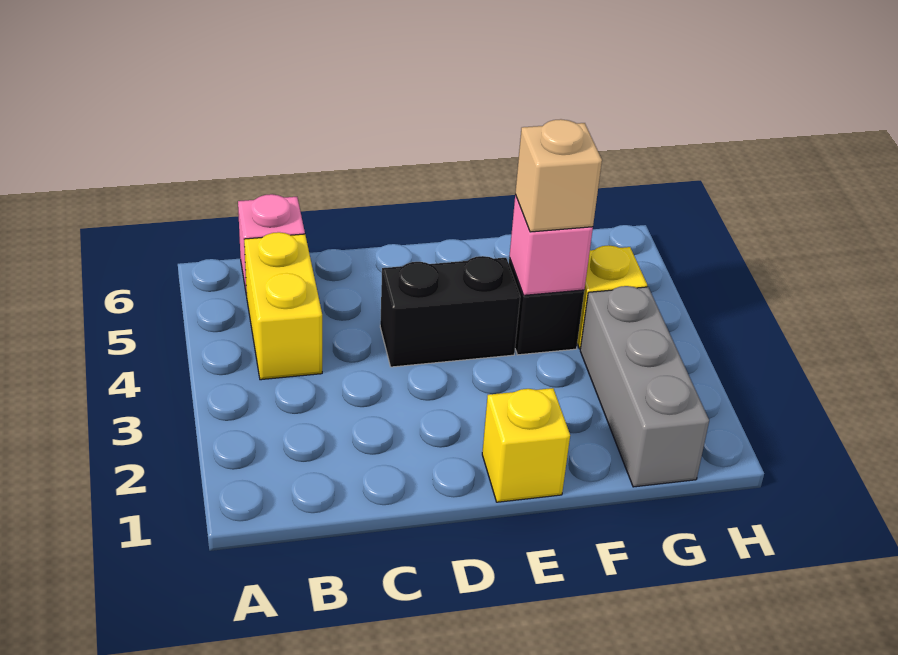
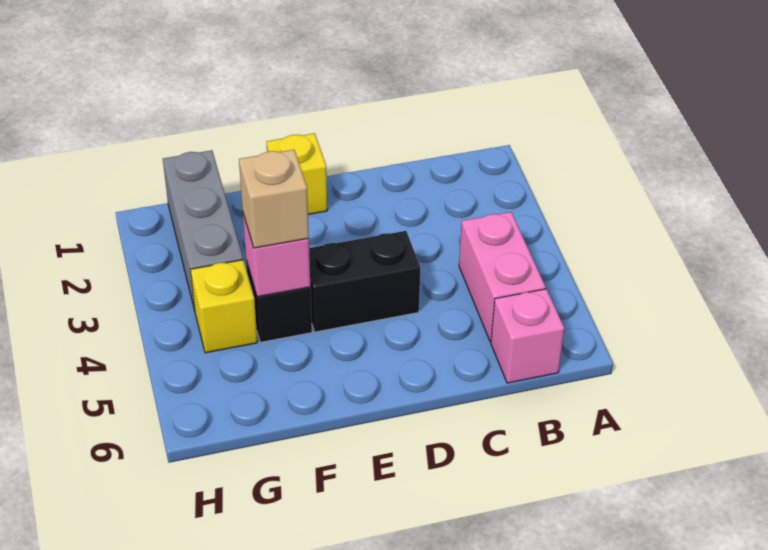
yellow brick B4:B5 level 1 -> pink brick B4:B5 level 1

